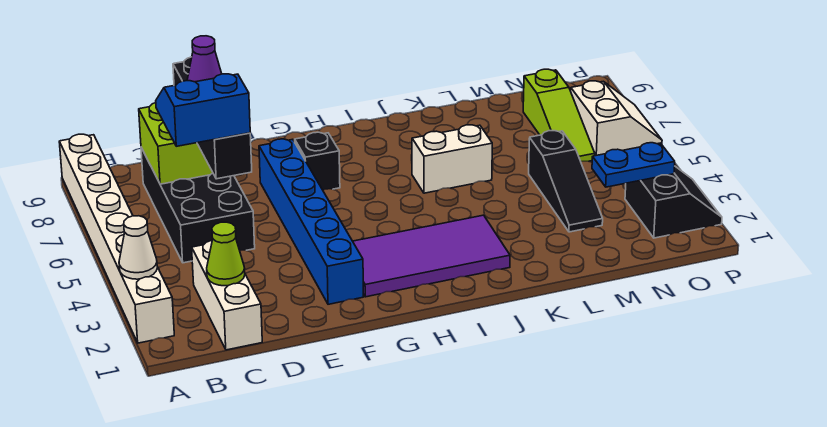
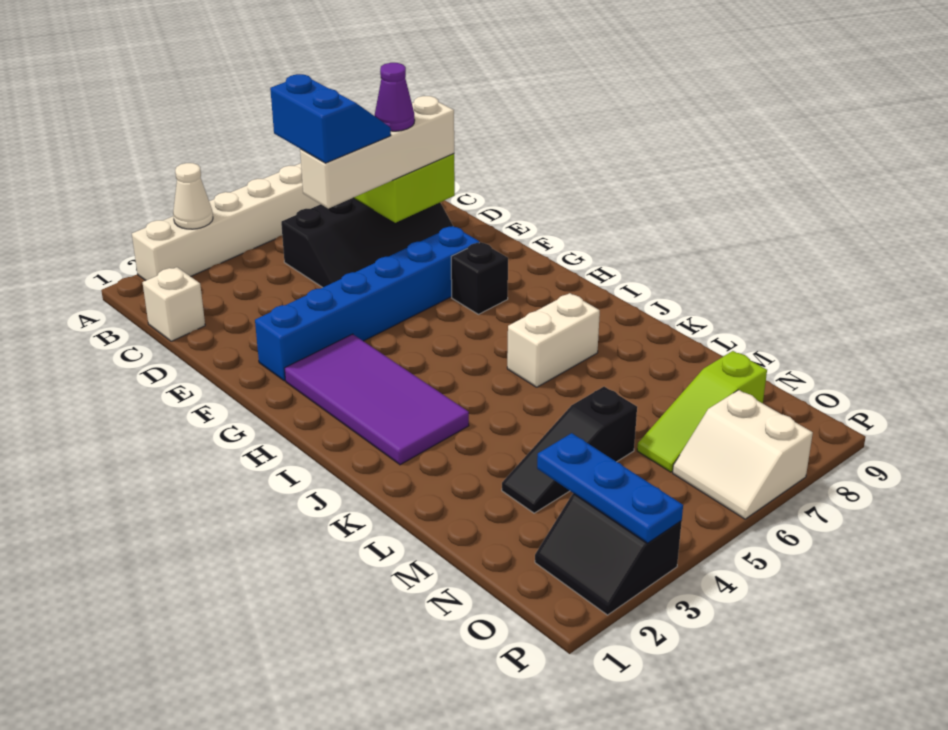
white brick C1:C3 level 1 -> white brick C1 level 1
lime cone C2 level 2 -> none
black brick C5:D8 level 1 -> black slope C5:D8 level 1 top C
black brick D5:D8 level 3 -> white brick D5:D8 level 3
white brick J6:K6 level 1 -> white brick J6:J7 level 1
blue plate N3:O3 level 2 -> blue plate N3:P3 level 2
black slope O2:P3 level 1 top O -> black slope O2:P3 level 1 top 3
white slope O6:P7 level 1 top O -> white slope O6:P7 level 1 top 7

